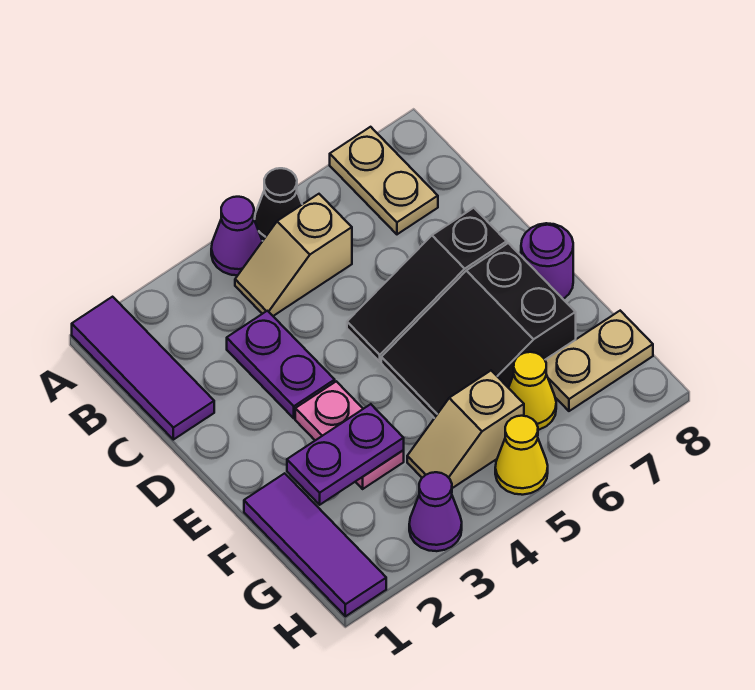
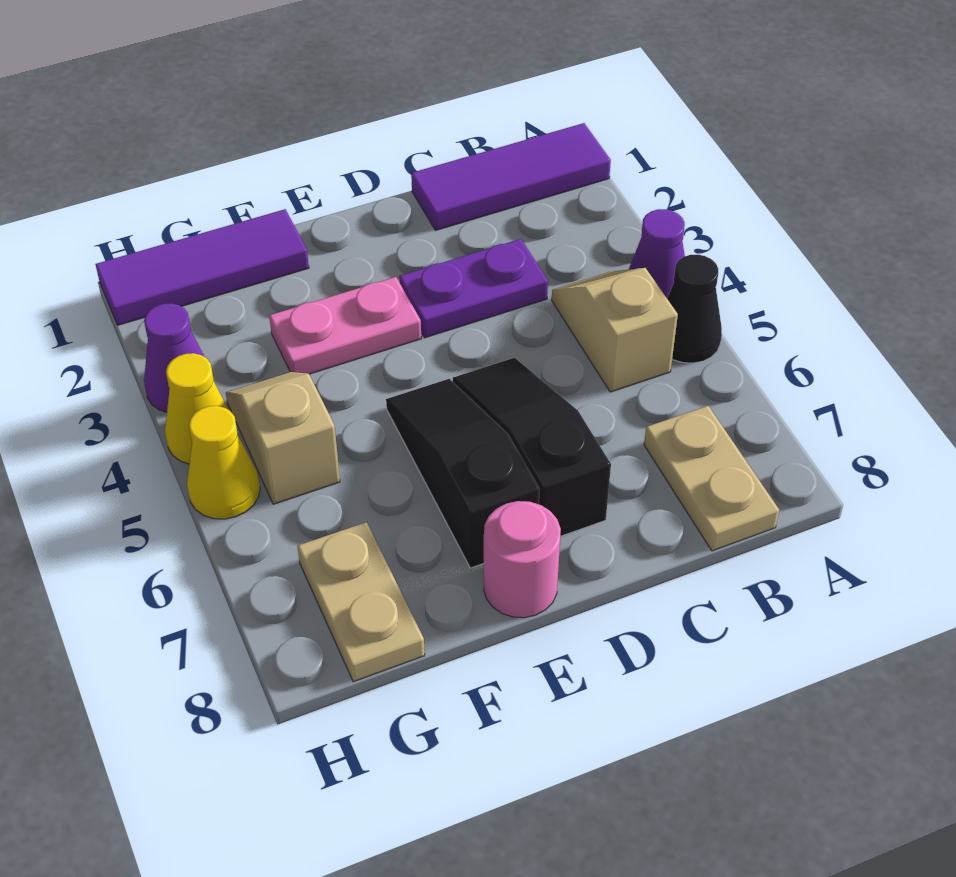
tan plate A7:B7 level 1 -> tan plate B7:B8 level 1
black slope E5:F7 level 1 top 7 -> black slope E5:E7 level 1 top 7
purple round brick E8 level 1 -> pink round brick E8 level 1
purple plate F2:F3 level 2 -> none
yellow cone G6 level 1 -> yellow cone H4 level 1

